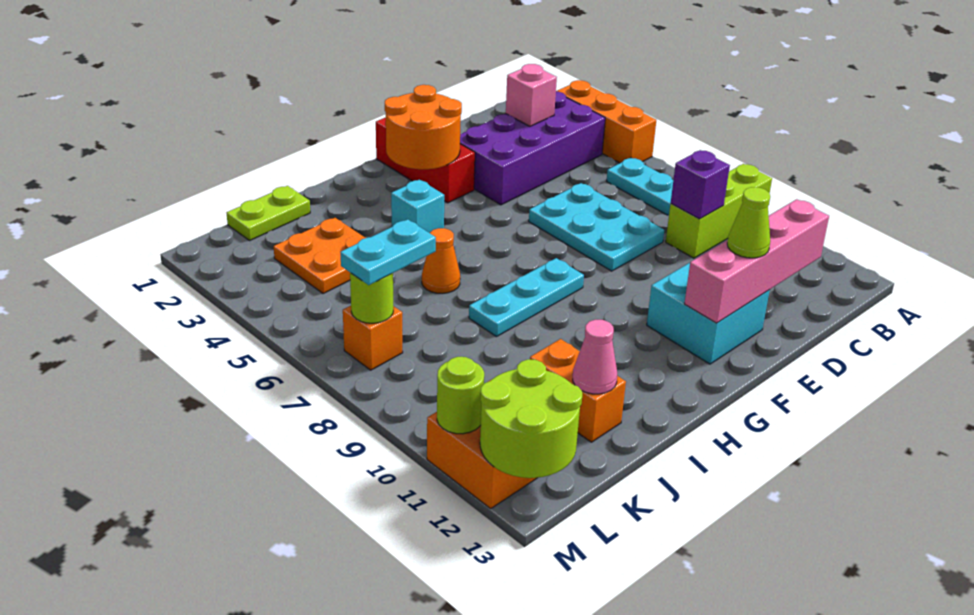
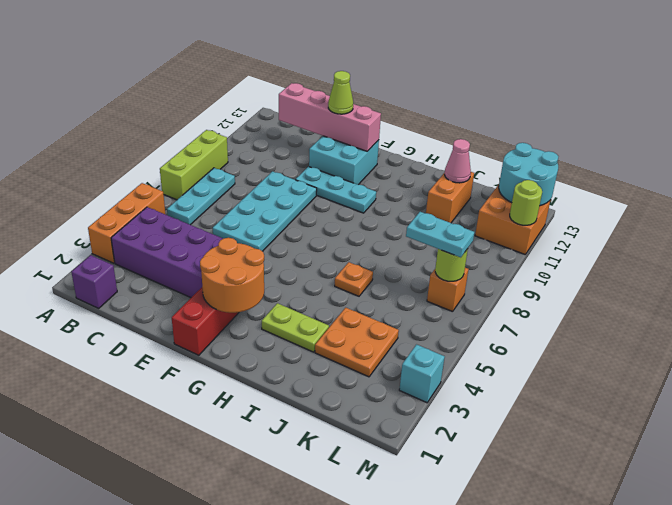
lime brick A9:C9 level 1 -> lime brick A7:A9 level 1
pink brick C3 level 2 -> none
purple brick C9 level 2 -> purple brick B1 level 1
cyan plate D6:E8 level 1 -> cyan plate D6:E9 level 1
cyan plate G8:I8 level 1 -> cyan plate E10:G10 level 1
cyan brick H4 level 1 -> cyan brick M3 level 1
orange cone I6 level 1 -> orange plate I6 level 1
lime plate J1:K1 level 1 -> lime plate H3:I3 level 1
lime round brick L12:M13 level 2 -> cyan round brick L12:M13 level 2

